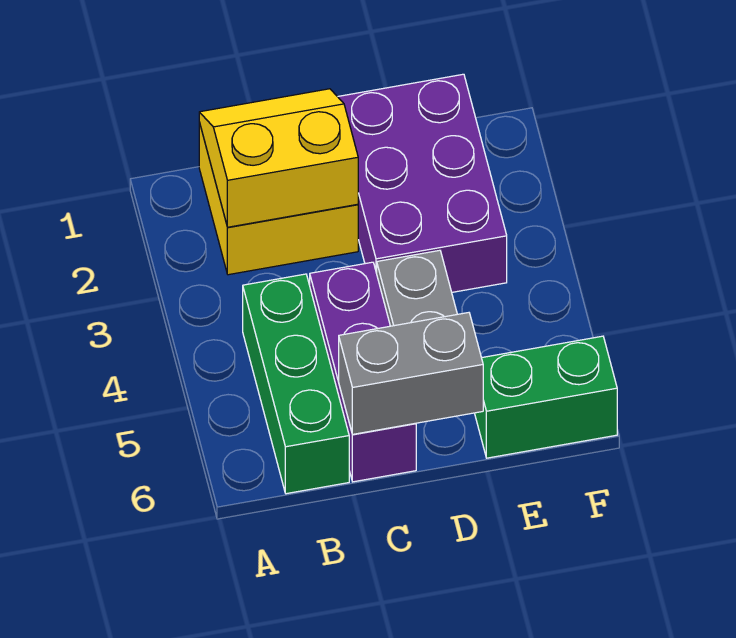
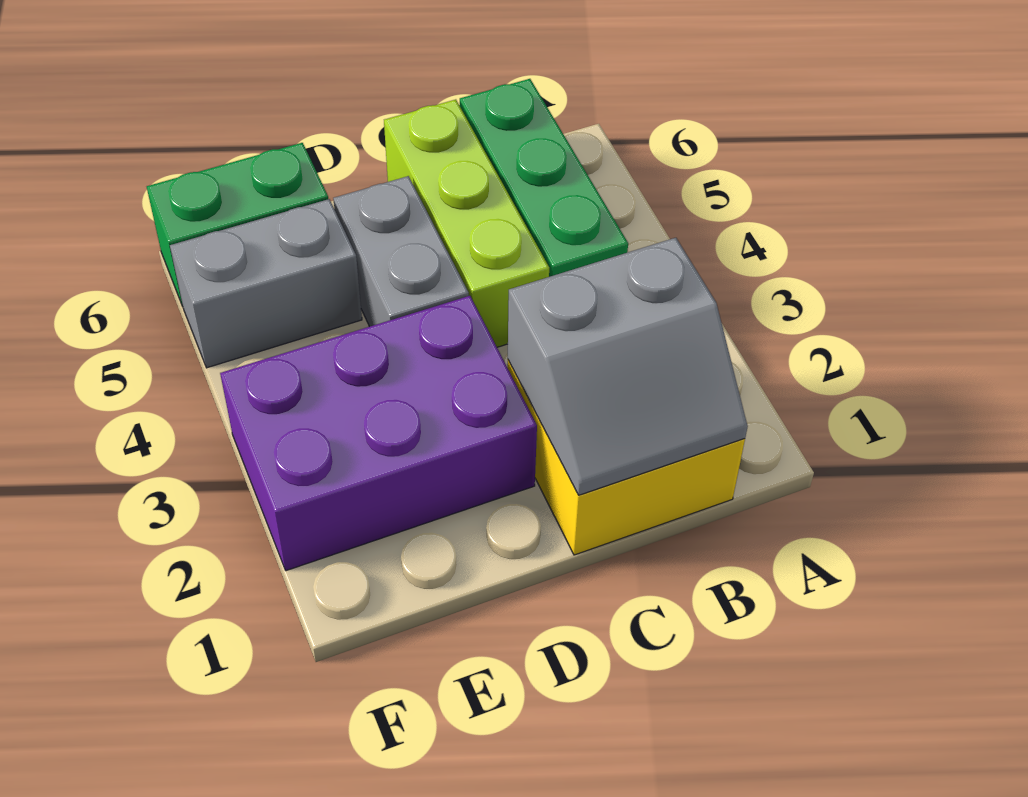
yellow slope B1:C2 level 2 top 2 -> grey slope B1:C2 level 2 top 2
purple brick C4:C6 level 1 -> lime brick C4:C6 level 1
grey brick C6:D6 level 2 -> grey brick E5:F5 level 1
purple brick D1:E3 level 1 -> purple brick D2:F3 level 1

